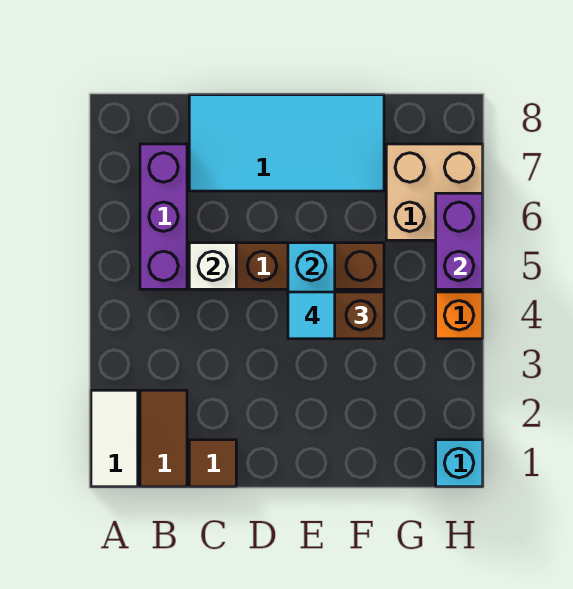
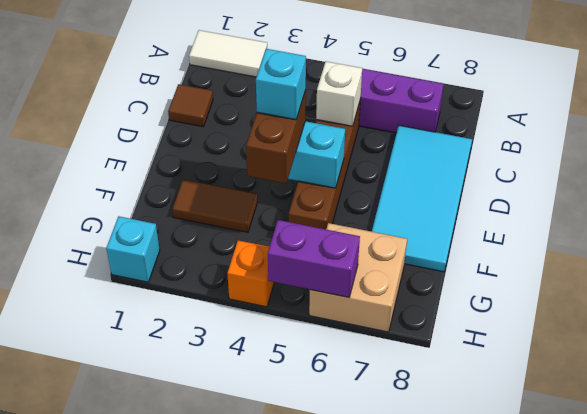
brown tile B1:B2 level 1 -> brown tile F2:F3 level 1
cyan tile E4 level 4 -> cyan brick E4 level 4

